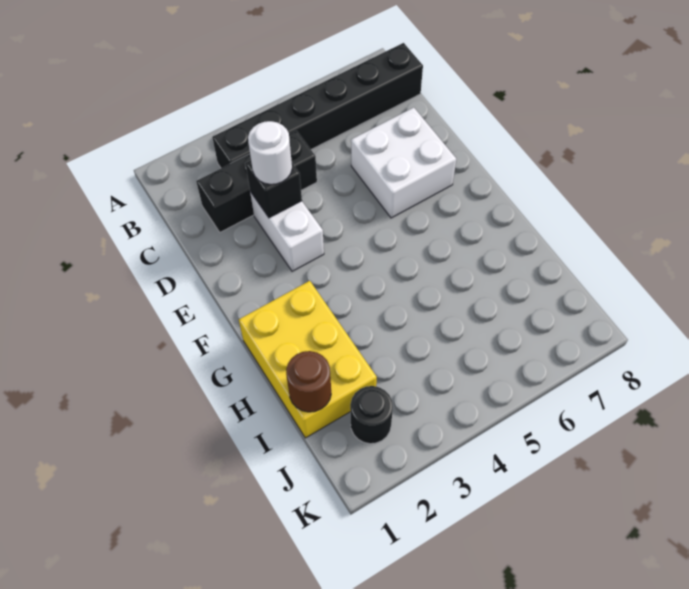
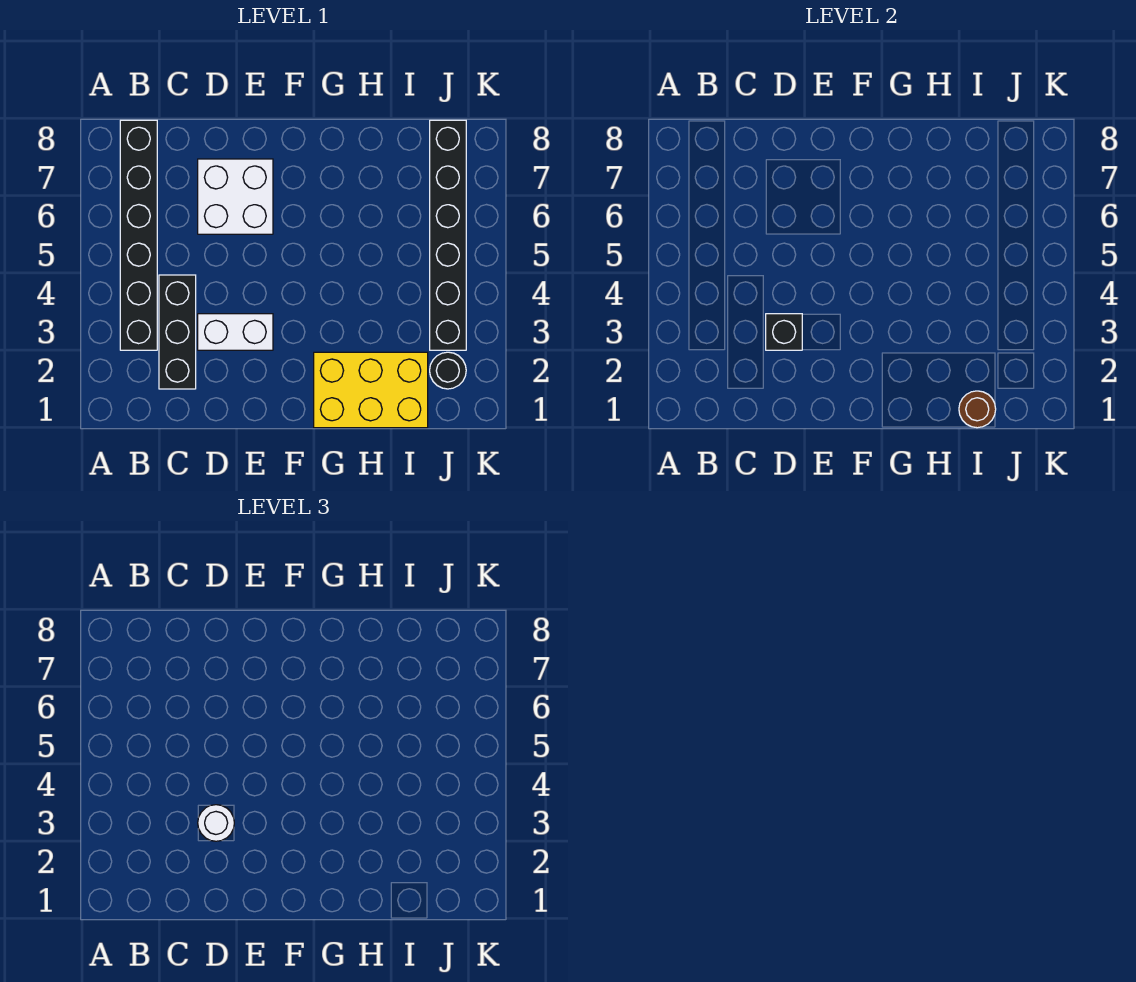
none -> black brick J3:J8 level 1

